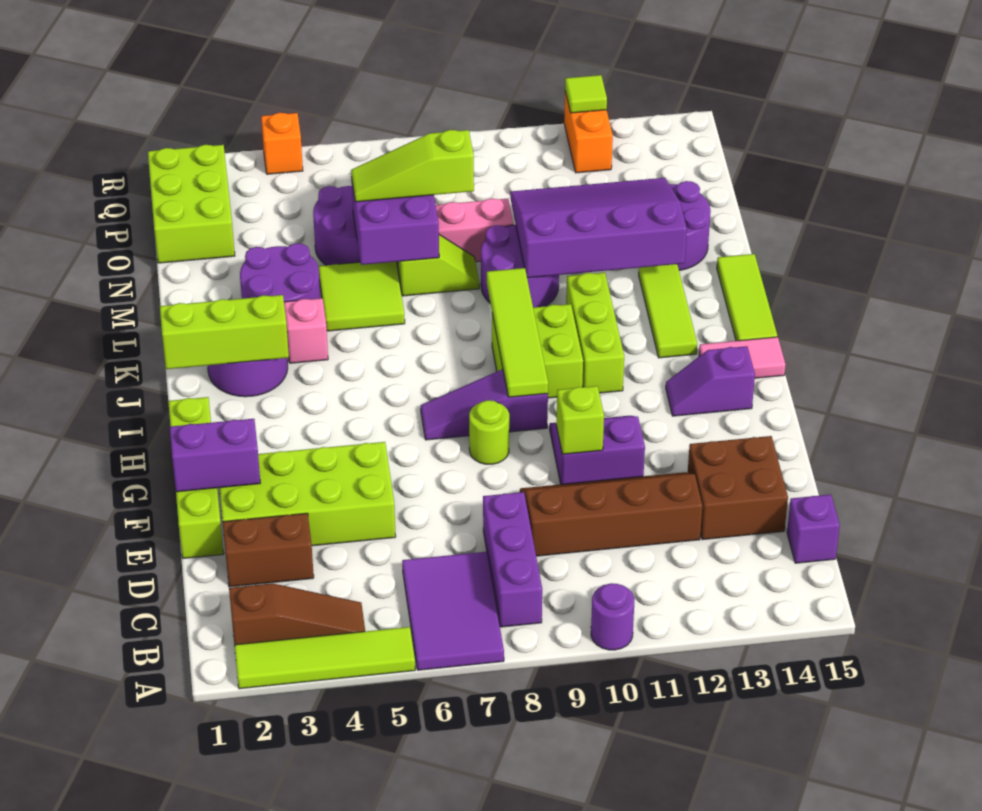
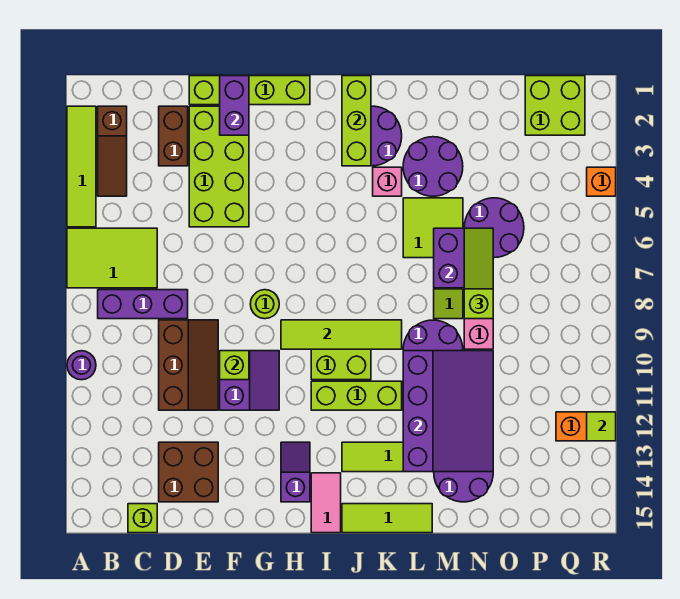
purple tile A6:C7 level 1 -> lime tile A6:C7 level 1
purple brick C15 level 1 -> lime brick C15 level 1
brown slope D9:E12 level 1 top D -> brown slope D9:E11 level 1 top D
purple slope H7:H9 level 1 top 9 -> none
lime brick O1:Q2 level 1 -> lime brick P1:Q2 level 1

